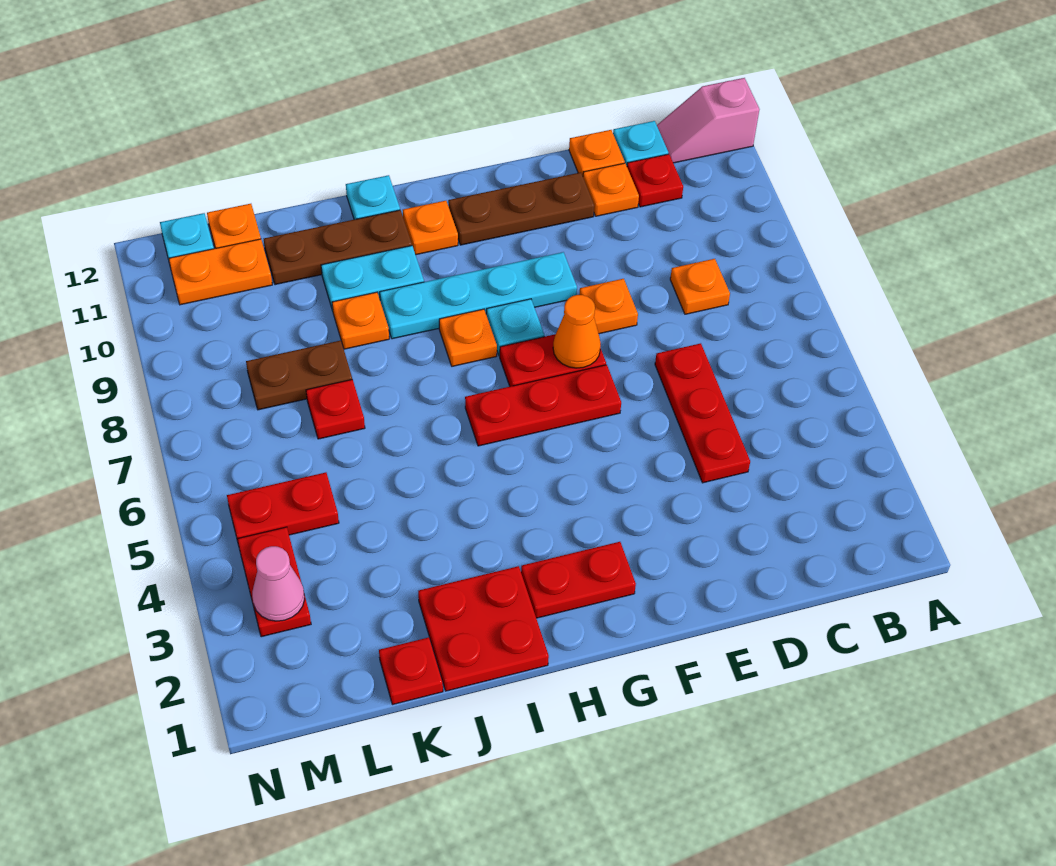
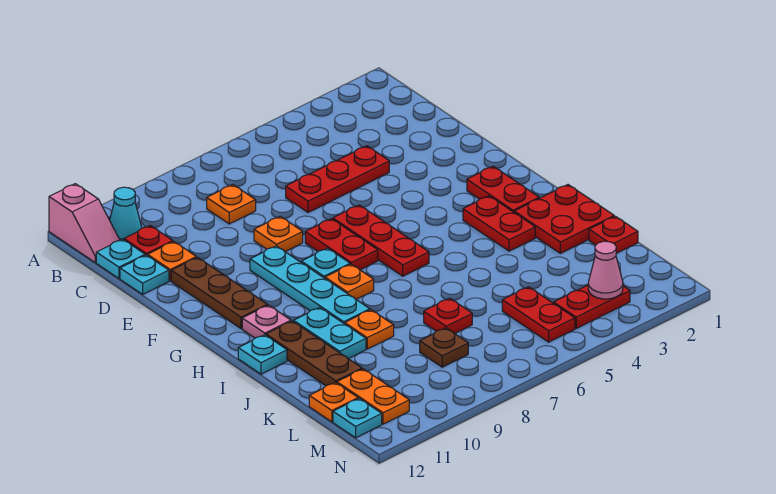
none -> cyan cone B11 level 1
orange plate D12 level 1 -> cyan plate D12 level 1
orange cone F7 level 2 -> none
none -> red plate H3:I3 level 1
orange plate H11 level 1 -> pink plate H11 level 1
brown plate K8:L8 level 1 -> brown plate L8 level 1

